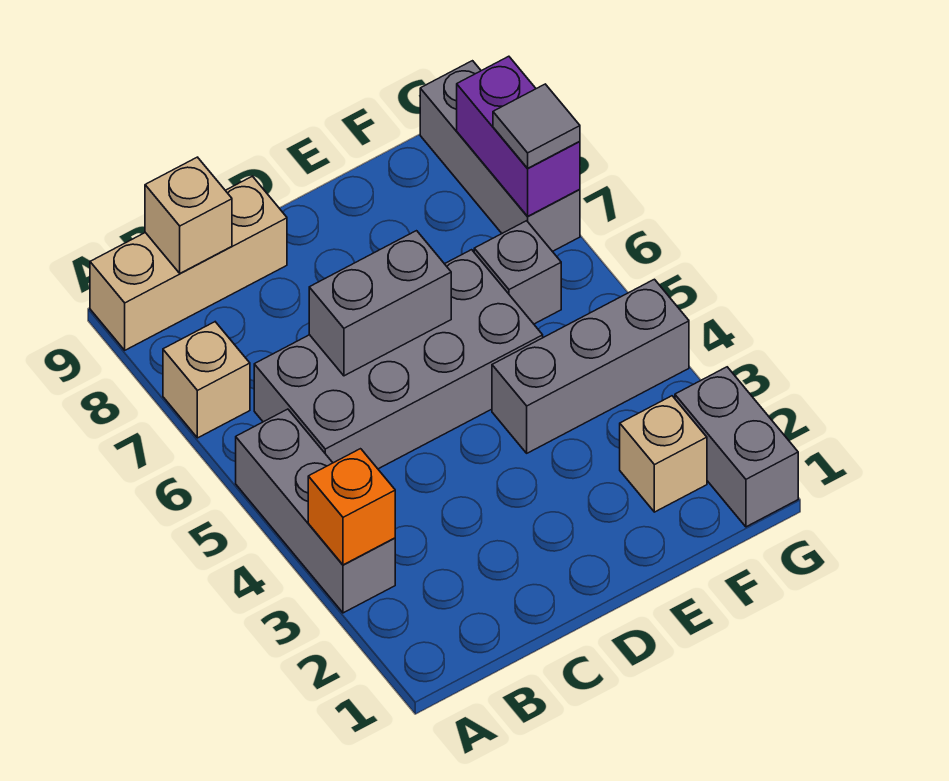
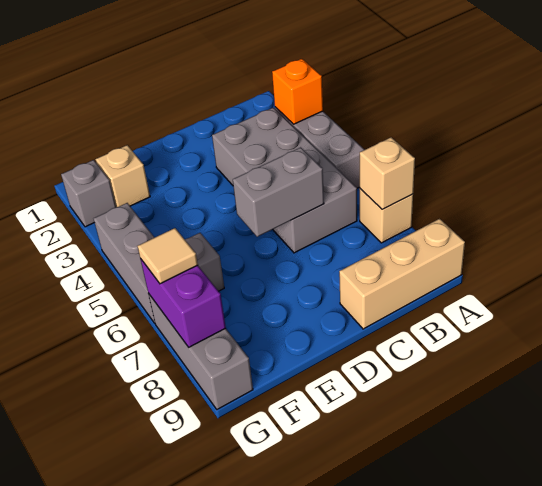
grey brick B5:E6 level 1 -> grey brick B3:C6 level 1
tan brick B9 level 2 -> tan brick A7 level 2
grey brick E4:G4 level 1 -> grey brick G4:G6 level 1
grey brick G1:G2 level 1 -> grey brick G2 level 1
grey tile G7 level 3 -> tan tile G7 level 3

